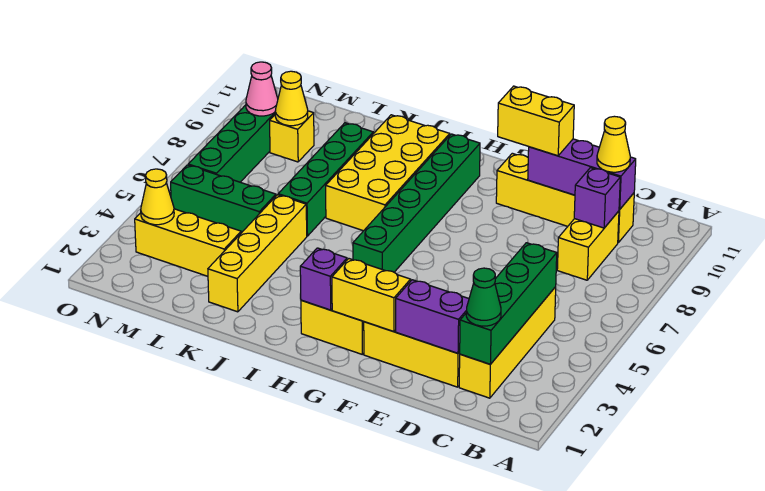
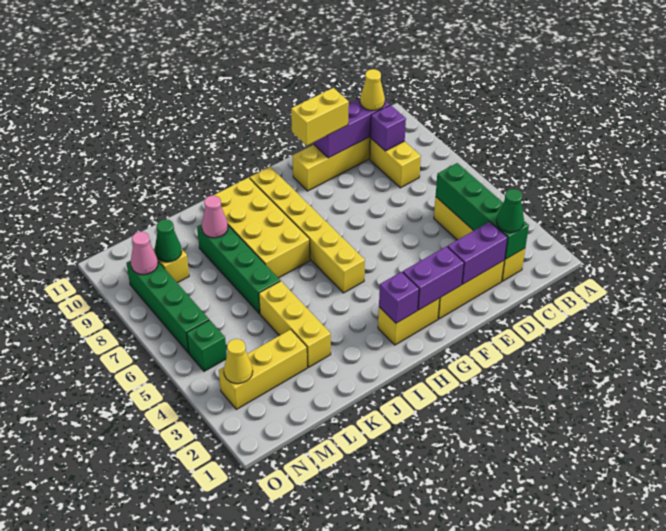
yellow brick F2:G2 level 2 -> purple brick F2:G2 level 2
green brick H5:H10 level 1 -> yellow brick H5:H10 level 1
yellow brick K2:K5 level 1 -> yellow brick K3:K5 level 1
none -> pink cone K9 level 2
green brick L5:N5 level 1 -> green brick N5 level 1
yellow cone M9 level 2 -> green cone M9 level 2

